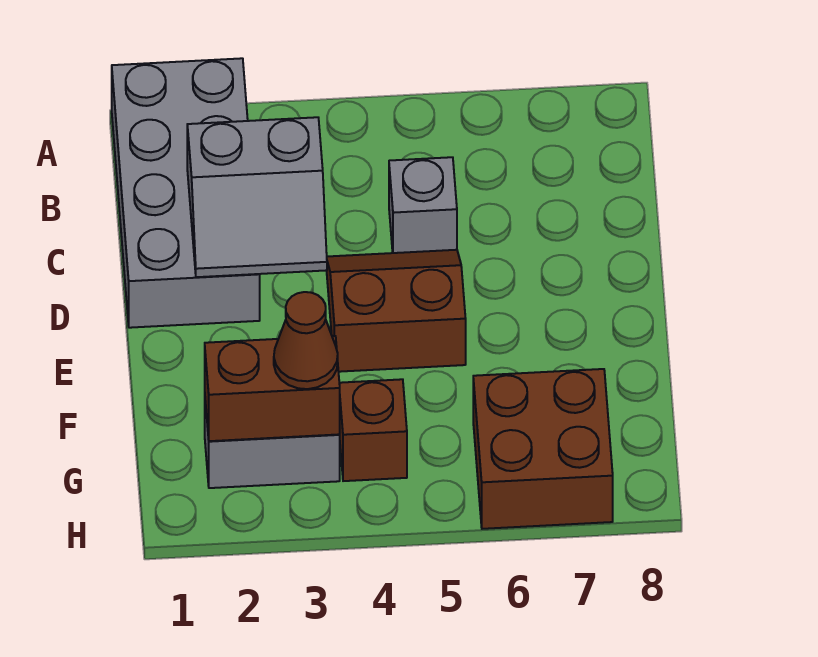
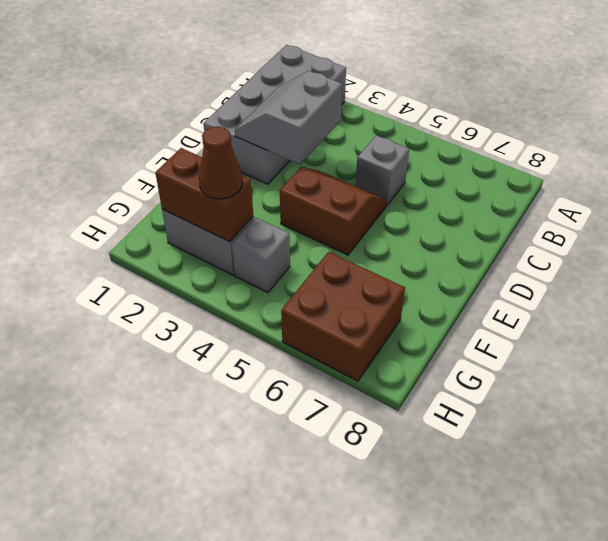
grey slope C2:D3 level 2 top C -> grey slope C2:D3 level 2 top 3
brown brick G4 level 1 -> grey brick G4 level 1

